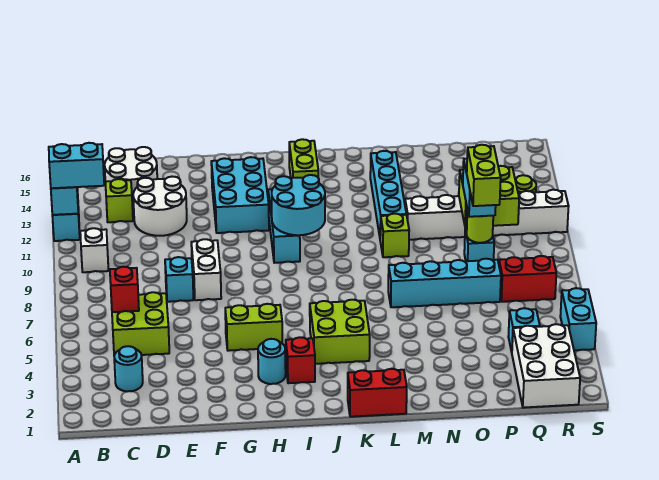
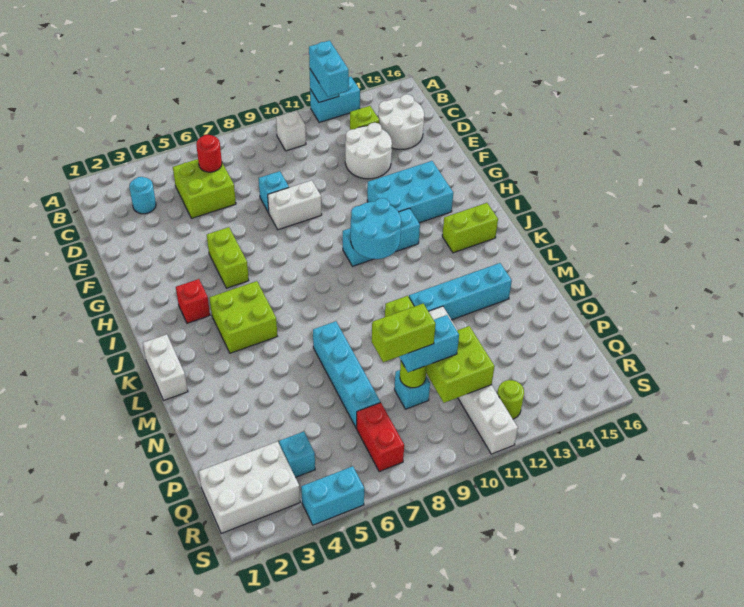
red brick C6 level 2 -> red round brick C6 level 2
cyan round brick H3 level 1 -> none
red brick K1:L1 level 1 -> white brick K1:L1 level 1

